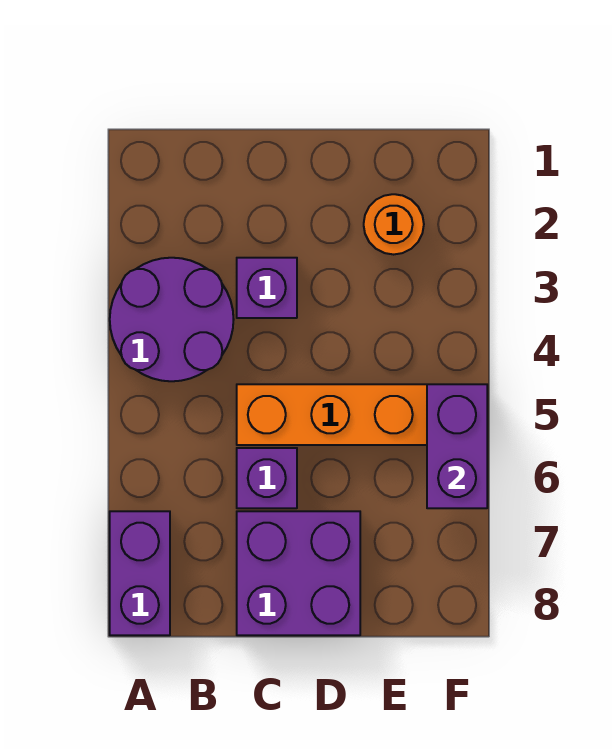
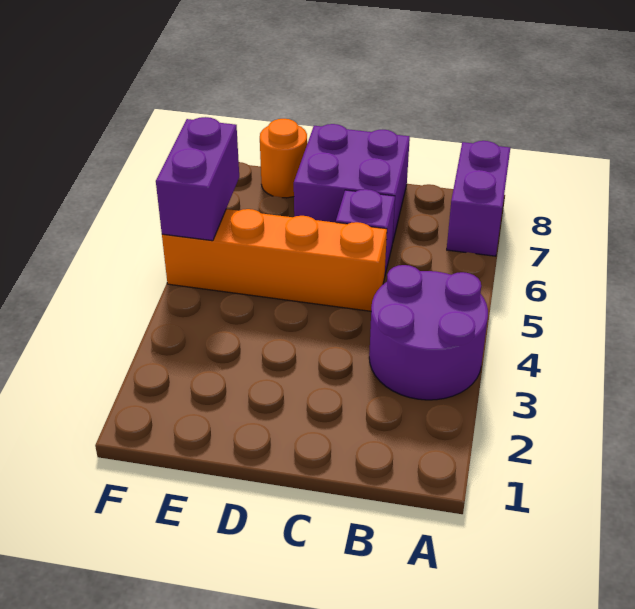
purple brick C3 level 1 -> none
orange round brick E2 level 1 -> orange round brick E8 level 1

